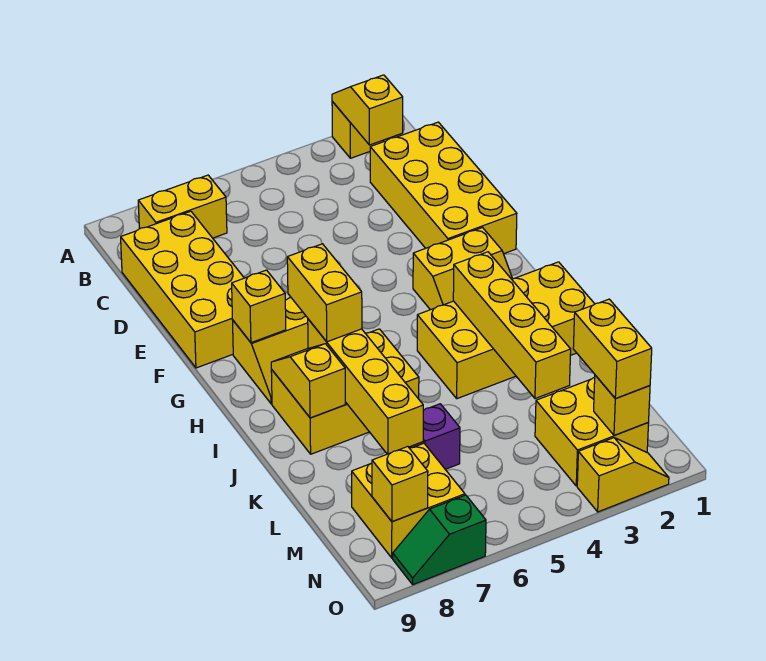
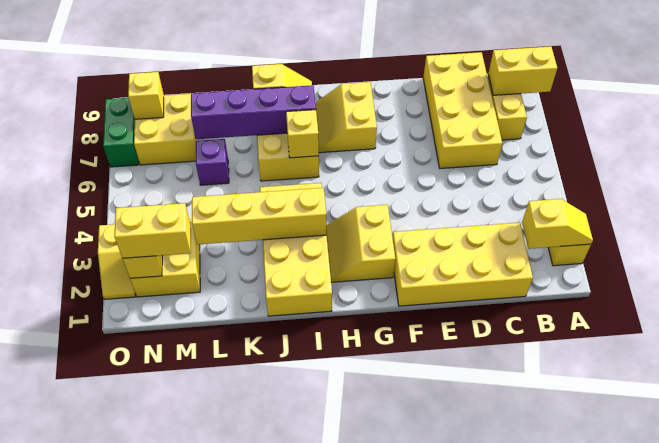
yellow brick C8:F9 level 1 -> yellow brick C6:D9 level 1
yellow brick G8 level 2 -> yellow brick I6 level 2
yellow brick H7:I7 level 3 -> yellow brick A8:B8 level 2
yellow brick I7:L7 level 2 -> purple brick I7:L7 level 2
green slope O7:O8 level 1 top 7 -> green brick O7:O8 level 1

